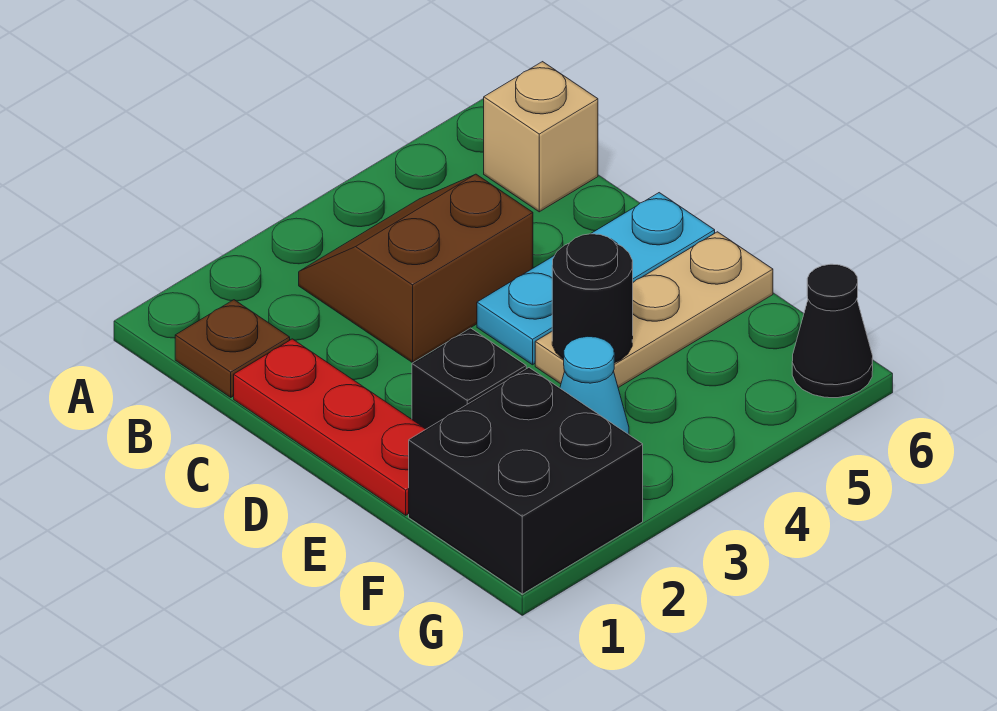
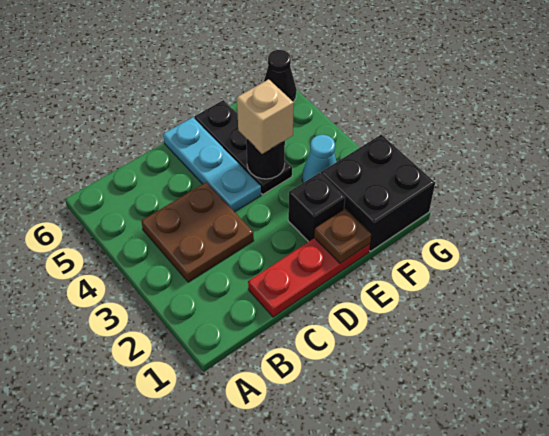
brown plate B1 level 1 -> brown plate E1 level 2
brown slope B3:C4 level 1 top C -> brown plate B3:C4 level 1
tan brick B6 level 1 -> tan brick E4 level 3
tan plate E4:E6 level 1 -> black plate E4:E6 level 1

